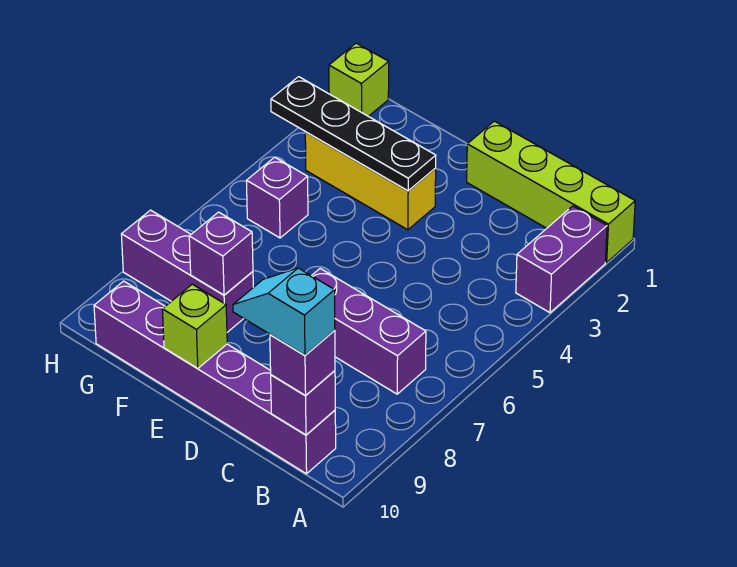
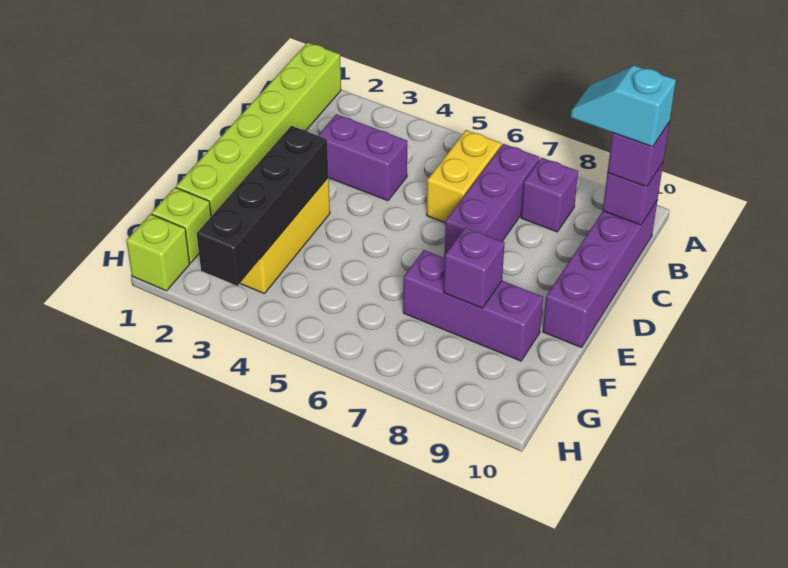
lime brick A1:D1 level 1 -> lime brick A1:F1 level 1
purple brick A2:A3 level 1 -> purple brick C3:C4 level 1
none -> yellow brick B6:C6 level 1
purple brick B10:G10 level 1 -> purple brick B10:E10 level 1
cyan slope B10:C10 level 4 top B -> cyan slope B9:B10 level 4 top 10
black plate E3:H3 level 2 -> black brick E3:H3 level 2
lime brick E10 level 2 -> lime brick G1 level 1
purple brick F8:H8 level 1 -> purple brick F7:F9 level 1
purple brick G5 level 1 -> purple brick B8 level 1

